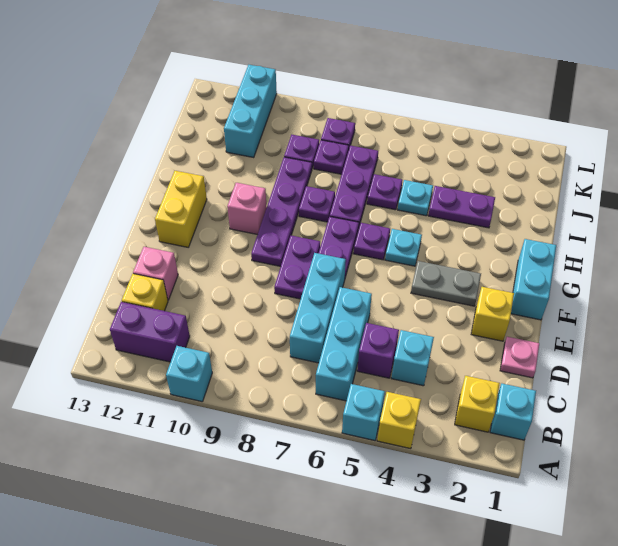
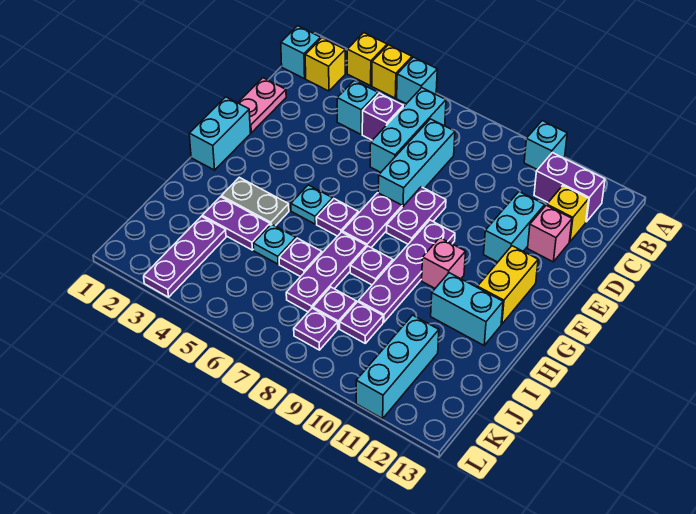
pink plate D1 level 1 -> pink plate D1:E1 level 1
none -> cyan brick D11:E11 level 1
yellow brick E2 level 1 -> yellow brick A3 level 1
grey plate F3:F4 level 1 -> grey plate H3:H4 level 1
none -> cyan brick H11:H12 level 1
none -> purple plate J3:L3 level 1

